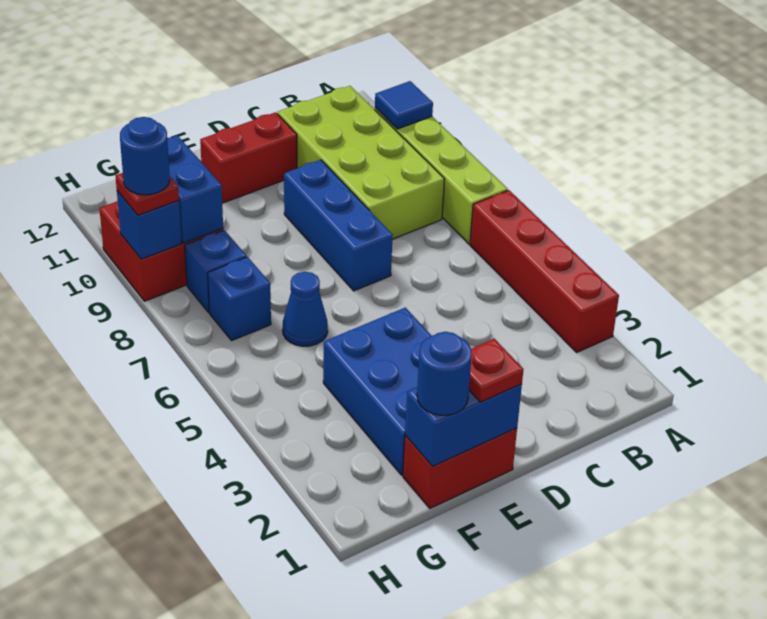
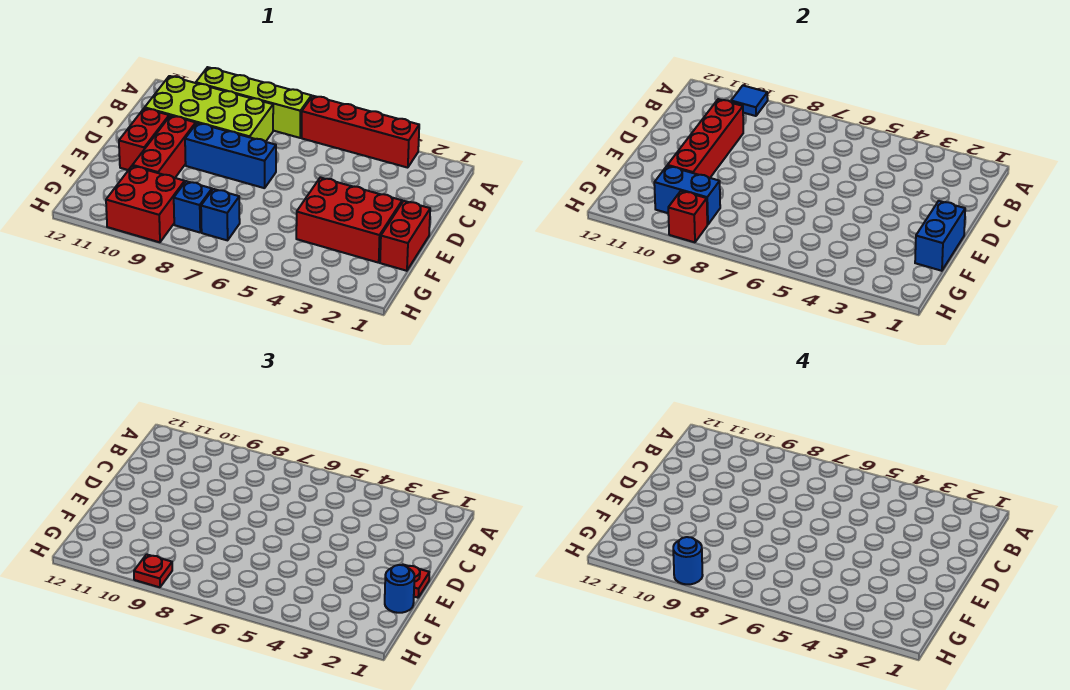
none -> red brick C10:F10 level 2
none -> red brick D10:F10 level 1
blue brick E2:F4 level 1 -> red brick E2:F4 level 1
blue cone F6 level 1 -> none
blue brick H9 level 2 -> red brick H9 level 2

